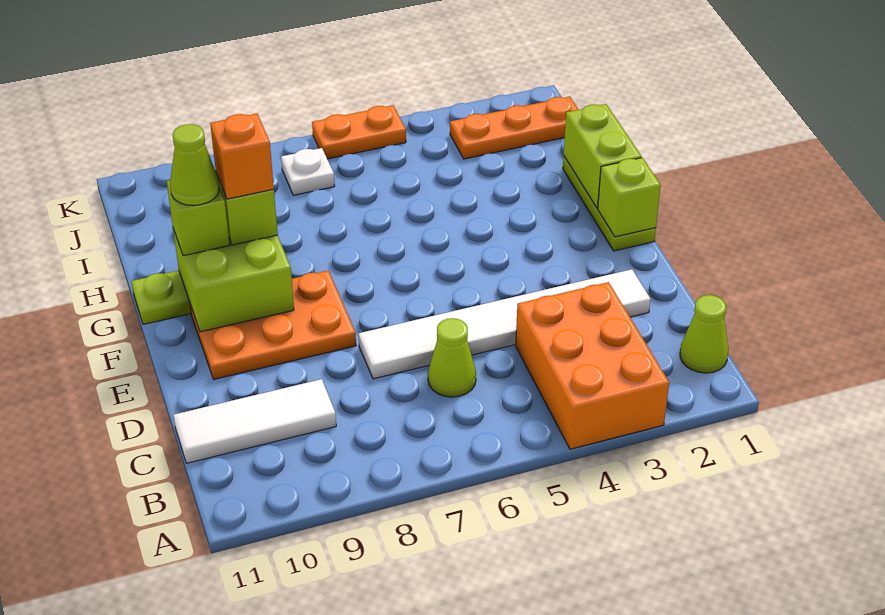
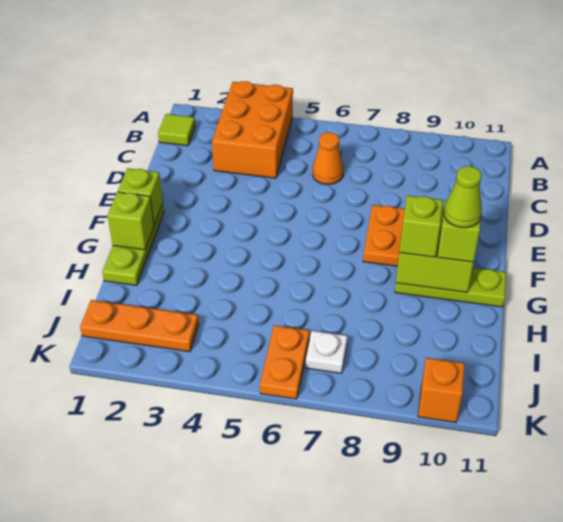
lime cone B1 level 1 -> lime tile B1 level 1
lime cone C6 level 1 -> orange cone C6 level 1
white tile C9:C11 level 1 -> none
white tile D2:D7 level 1 -> none
lime brick G1:H1 level 2 -> lime brick G1 level 2
orange brick G9 level 4 -> orange brick K10 level 1
orange plate K5:K6 level 1 -> orange plate J6:K6 level 1

